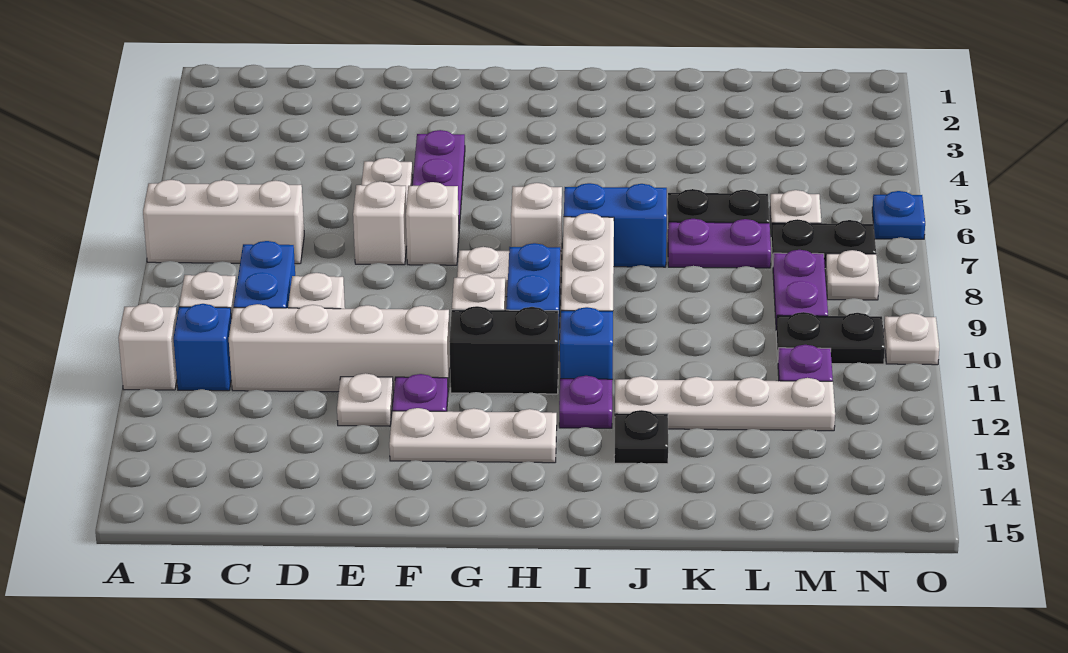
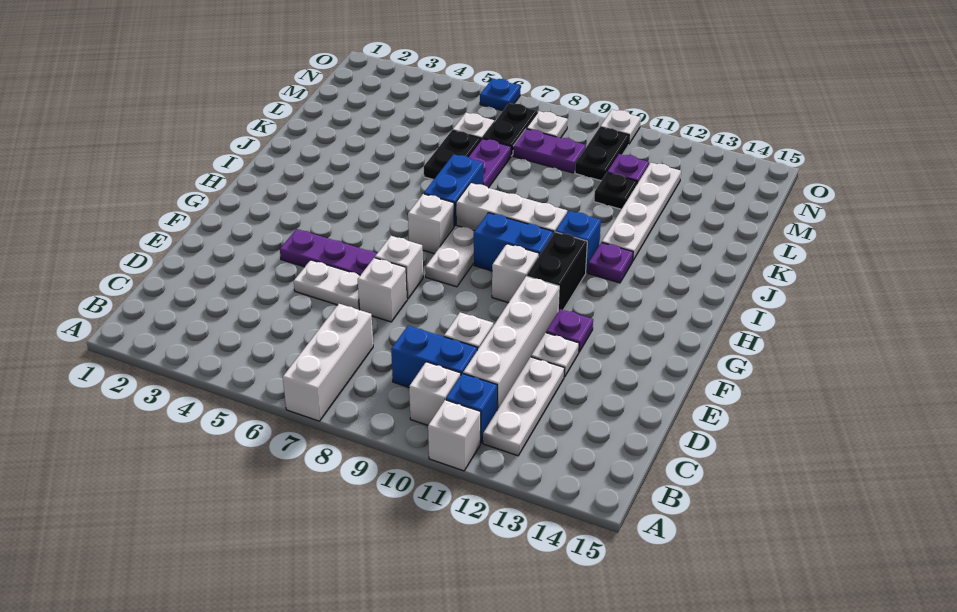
white plate F13:H13 level 1 -> white plate B12:D12 level 1
black plate J13 level 1 -> black plate L11 level 1

